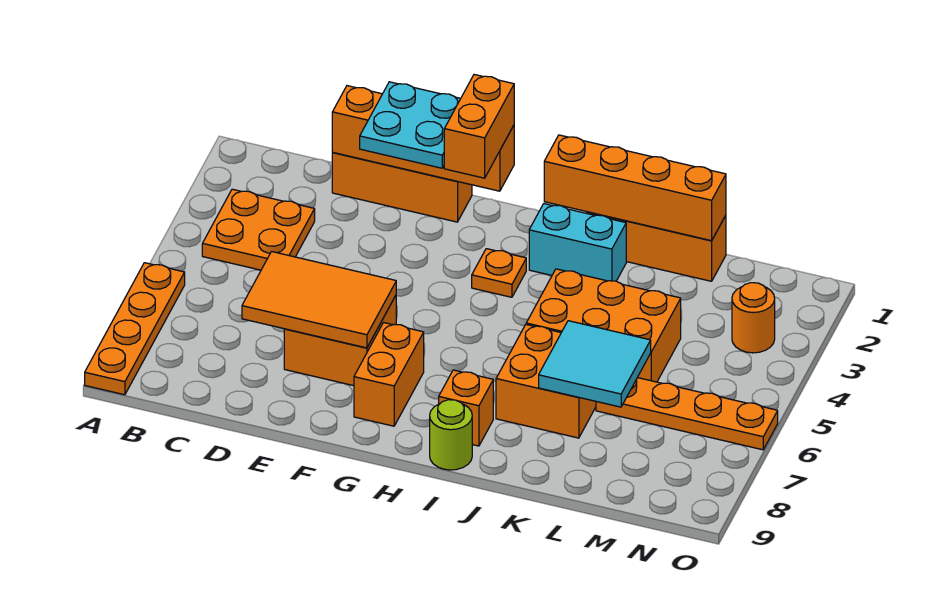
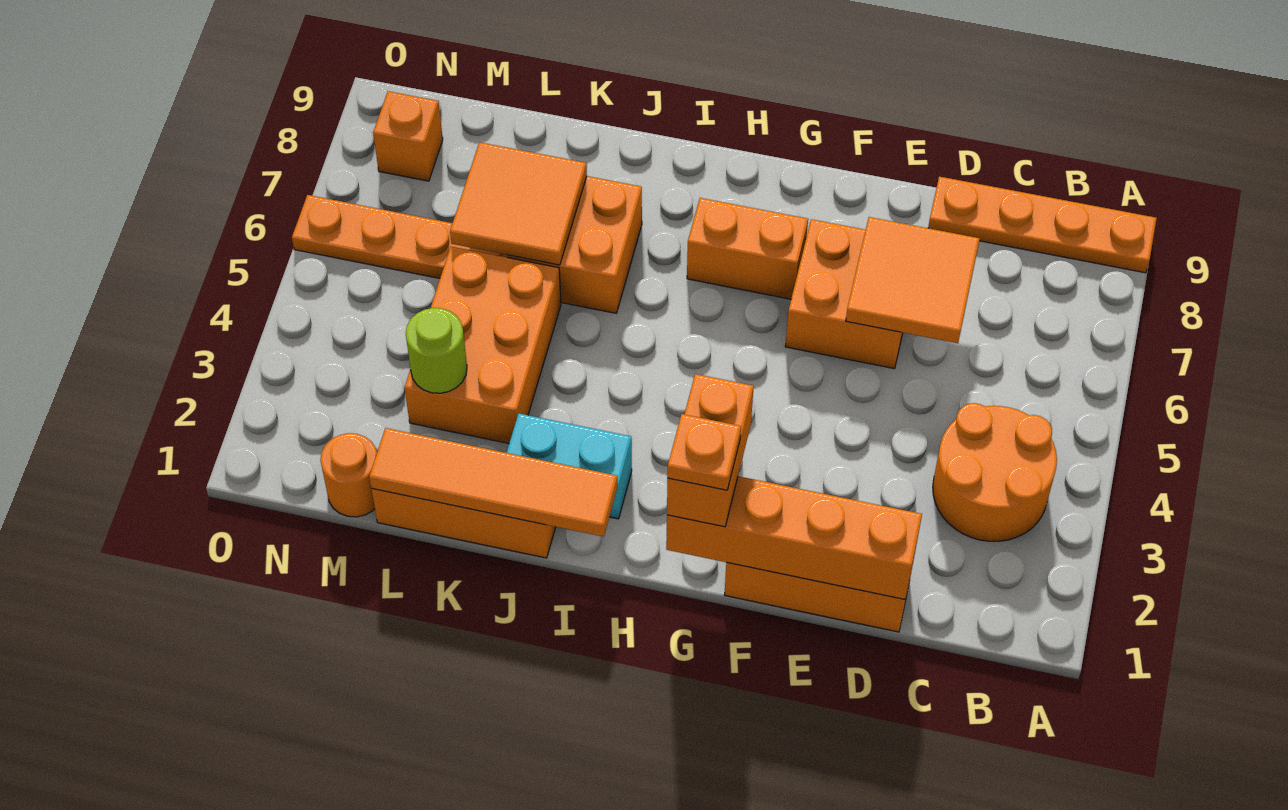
orange plate A6:A9 level 1 -> orange plate A9:D9 level 1
orange plate B3:C4 level 1 -> orange round brick B3:C4 level 1
orange tile D6:F7 level 2 -> orange tile D6:E7 level 2
cyan plate E1:F2 level 3 -> none
orange brick G7:G8 level 1 -> orange brick G7:H7 level 1
orange plate H3 level 1 -> orange plate G1 level 4
orange brick I1:L1 level 2 -> orange tile I1:L1 level 2
orange brick I8 level 1 -> orange brick N8 level 1
lime round brick I9 level 1 -> lime round brick L3 level 2
orange brick J4:L5 level 1 -> orange brick K3:L5 level 1
cyan tile K6:L7 level 2 -> orange tile K6:L7 level 2
orange round brick N3 level 1 -> orange round brick M1 level 1

